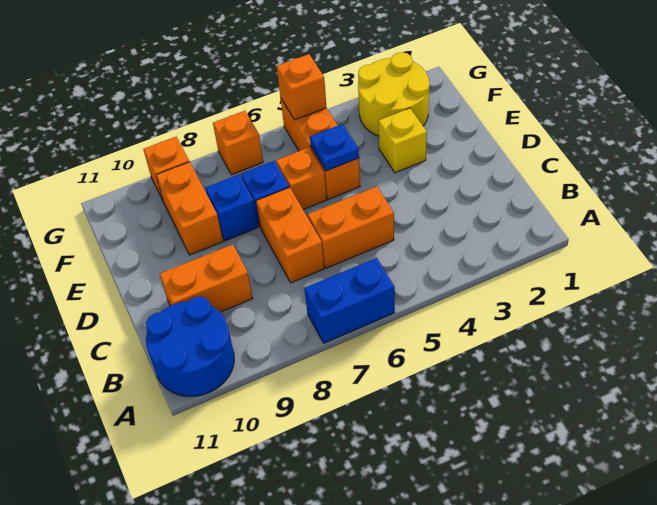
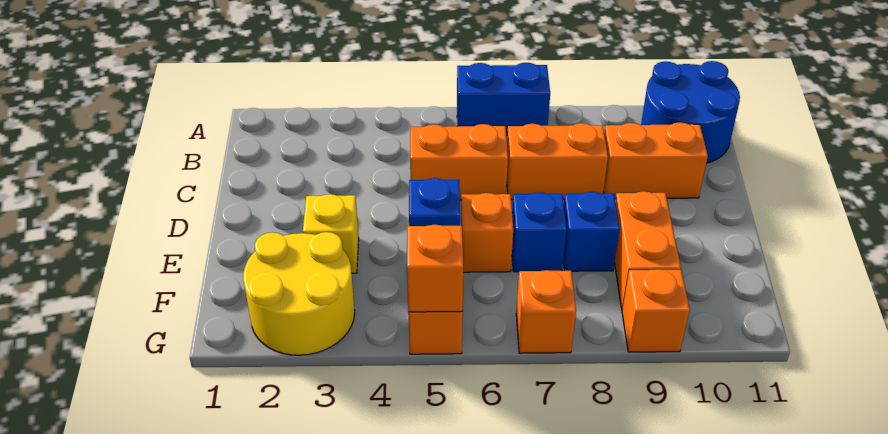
orange brick C7:D7 level 1 -> orange brick C7:C8 level 1

